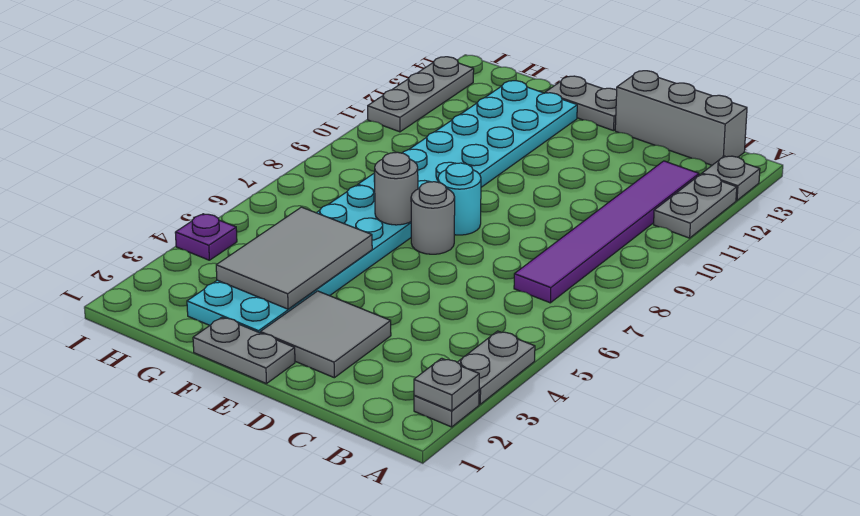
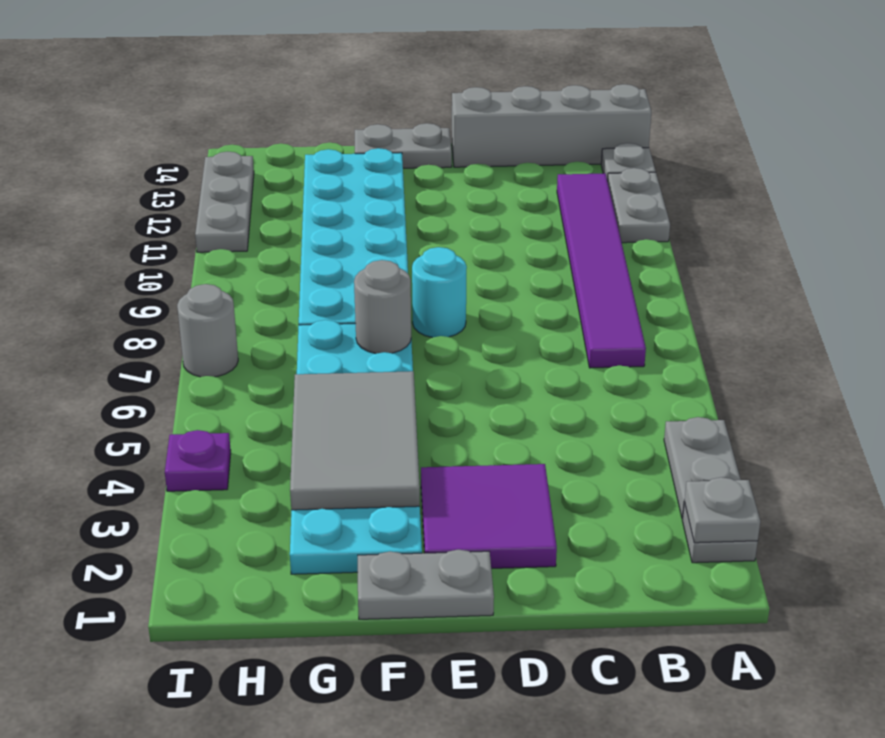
grey brick B14:D14 level 1 -> grey brick A14:D14 level 1
grey tile D2:E3 level 1 -> purple tile D2:E3 level 1
grey round brick E7 level 1 -> grey round brick I7 level 1

